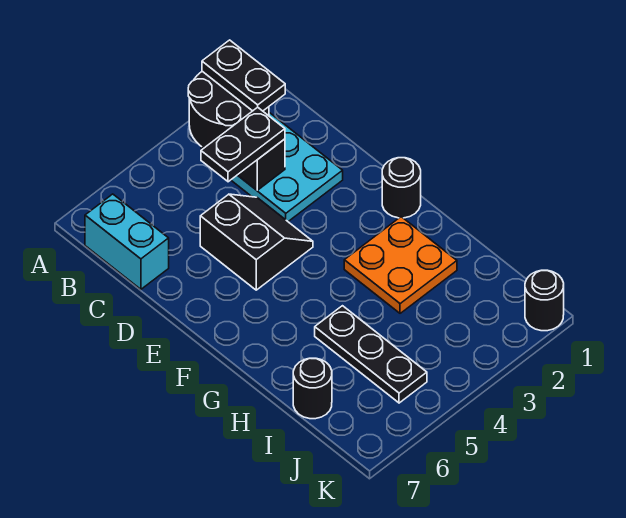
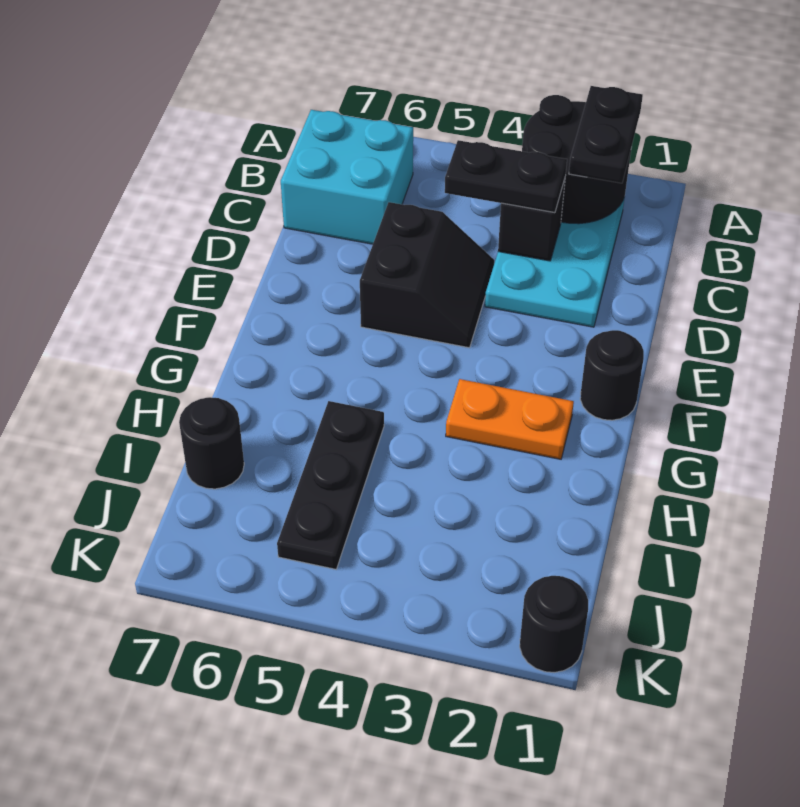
cyan brick B7:C7 level 1 -> cyan brick B6:C7 level 1
orange plate G2:H3 level 1 -> orange plate G2:G3 level 1

